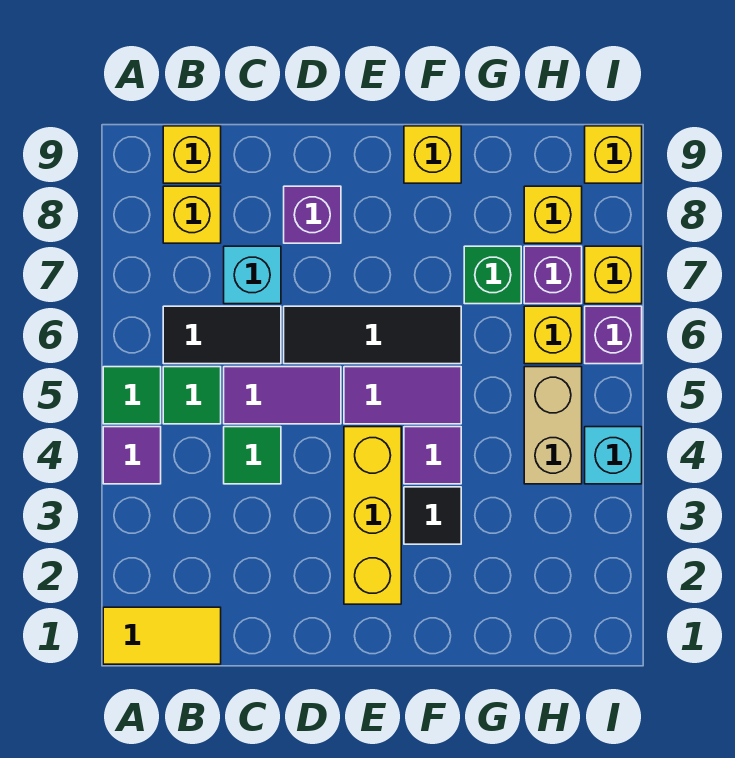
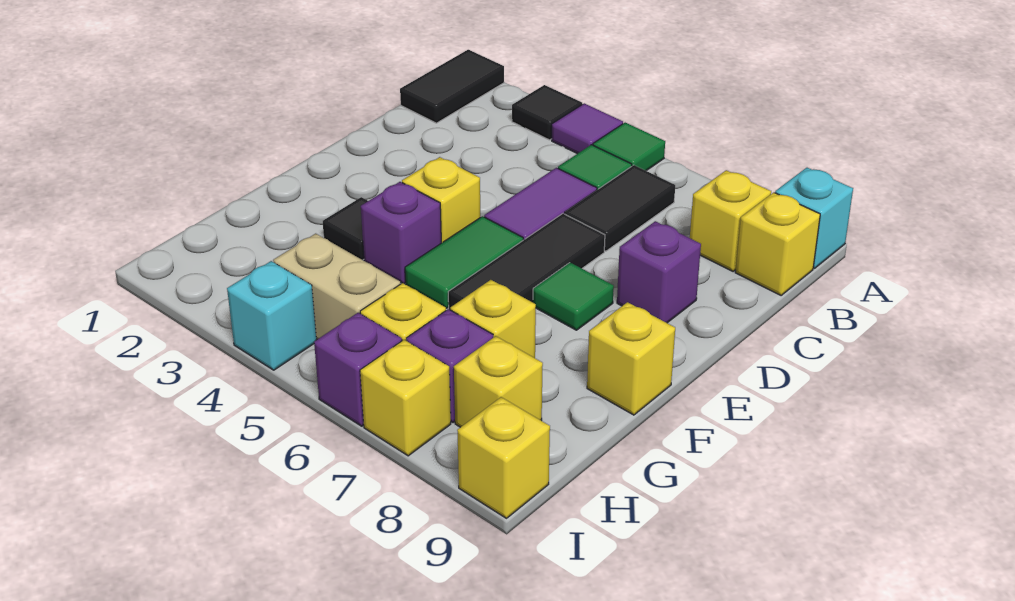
yellow tile A1:B1 level 1 -> black tile A1:B1 level 1
none -> black tile A3 level 1
green tile C4 level 1 -> green tile E7 level 1
cyan brick C7 level 1 -> cyan brick A9 level 1
yellow brick E2:E4 level 1 -> yellow brick E4 level 1
purple tile E5:F5 level 1 -> green tile E5:F5 level 1
purple tile F4 level 1 -> purple brick F4 level 1
green brick G7 level 1 -> yellow brick G7 level 1

